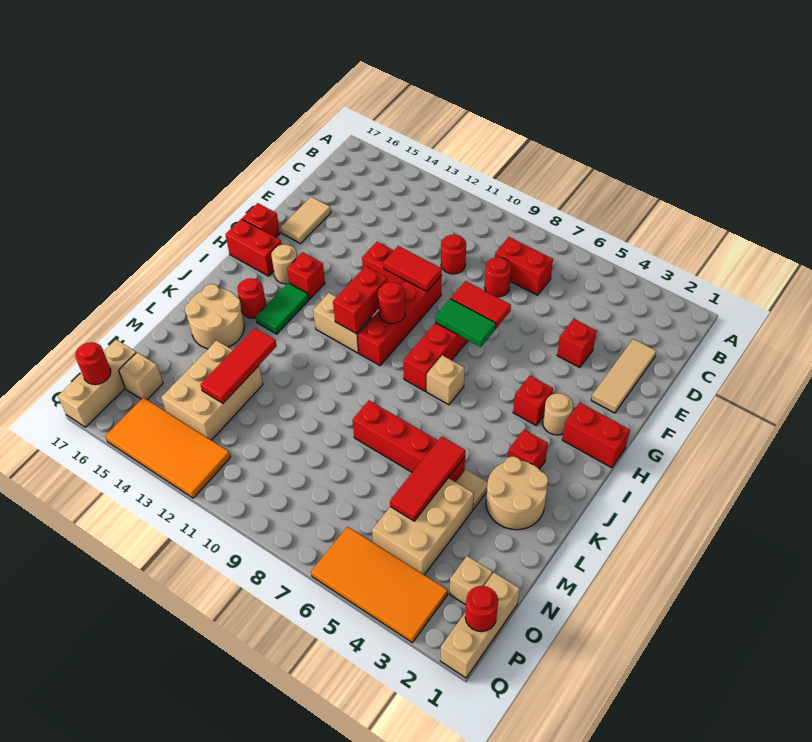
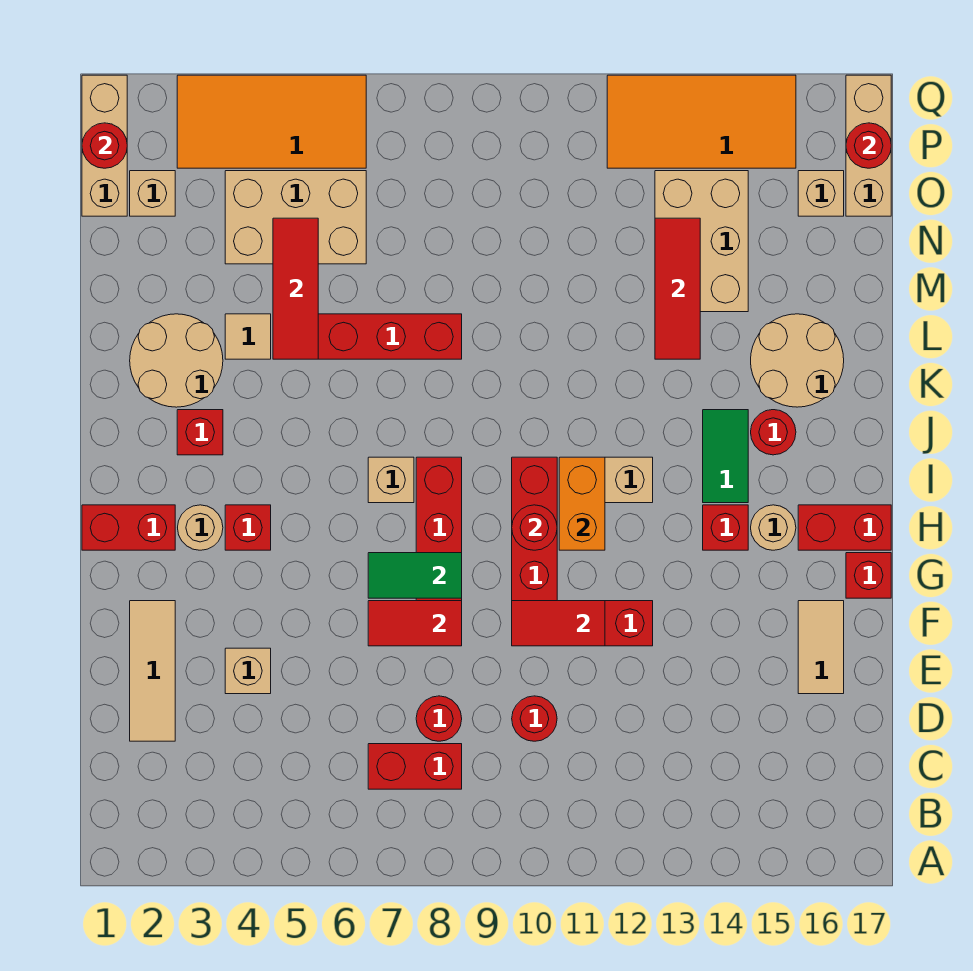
red brick E4 level 1 -> tan brick E4 level 1
red brick H11:I11 level 2 -> orange brick H11:I11 level 2
tan brick M4:O5 level 1 -> tan brick N4:O6 level 1

